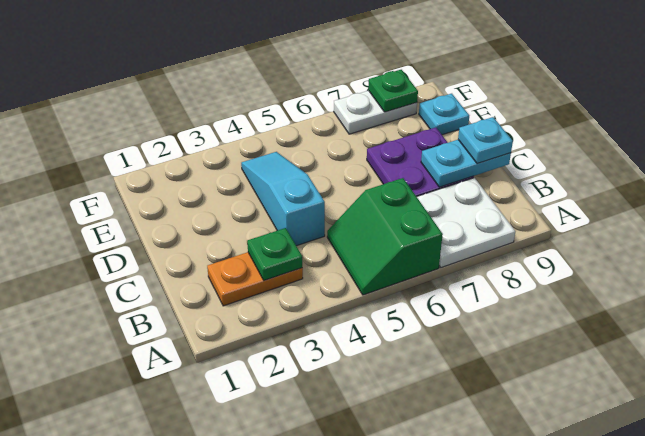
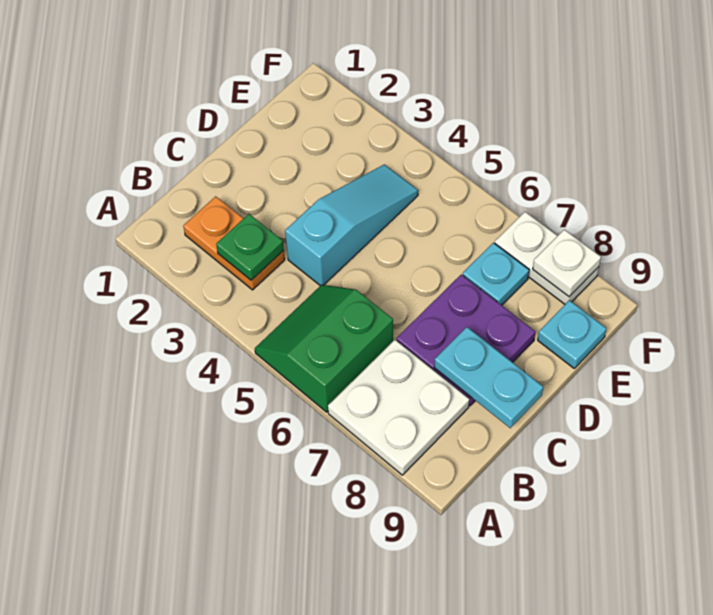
cyan plate C9 level 3 -> cyan plate E7 level 1
green plate F8 level 2 -> white plate F8 level 2

